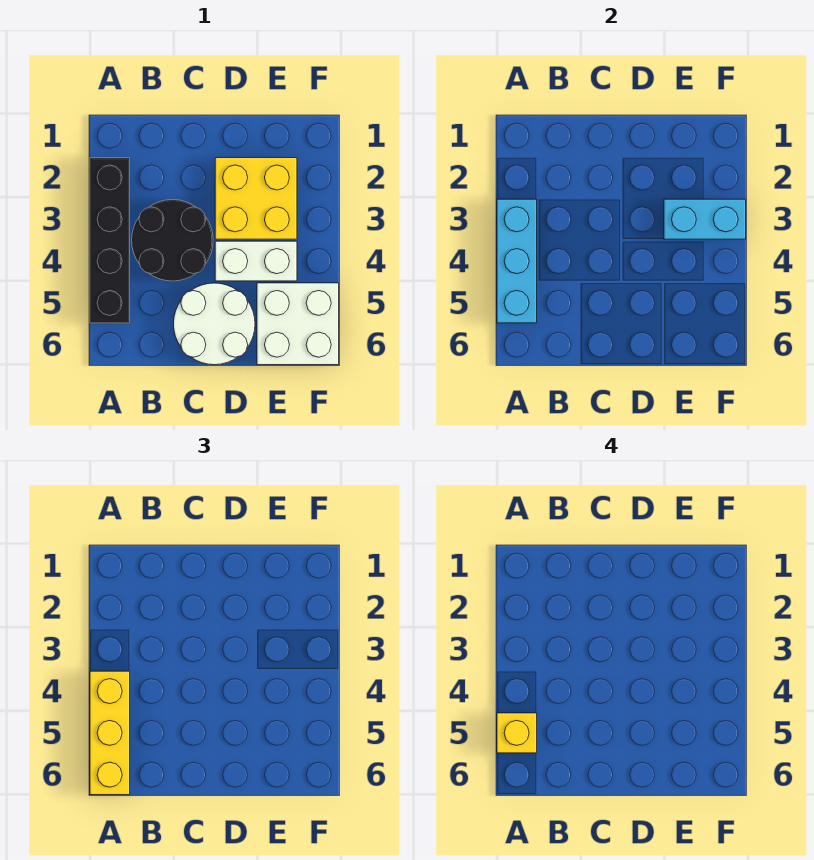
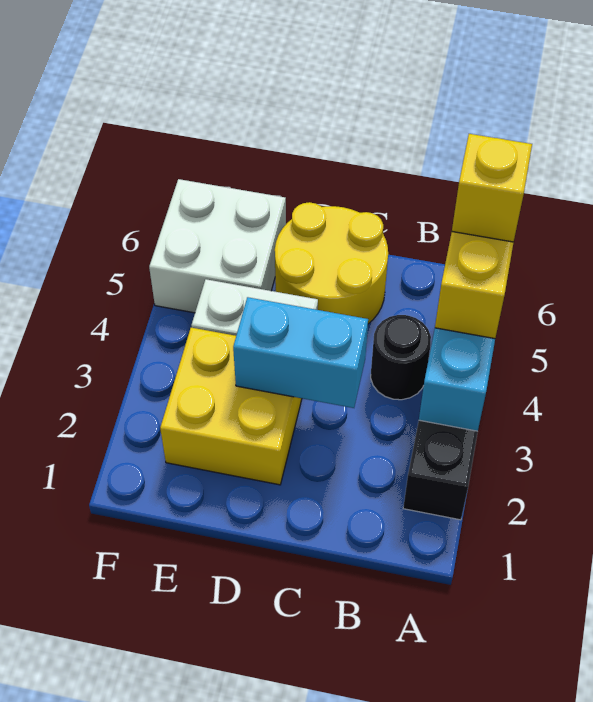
black round brick B3:C4 level 1 -> black round brick B4 level 1
white round brick C5:D6 level 1 -> yellow round brick C5:D6 level 1
cyan brick E3:F3 level 2 -> cyan brick C3:D3 level 2

